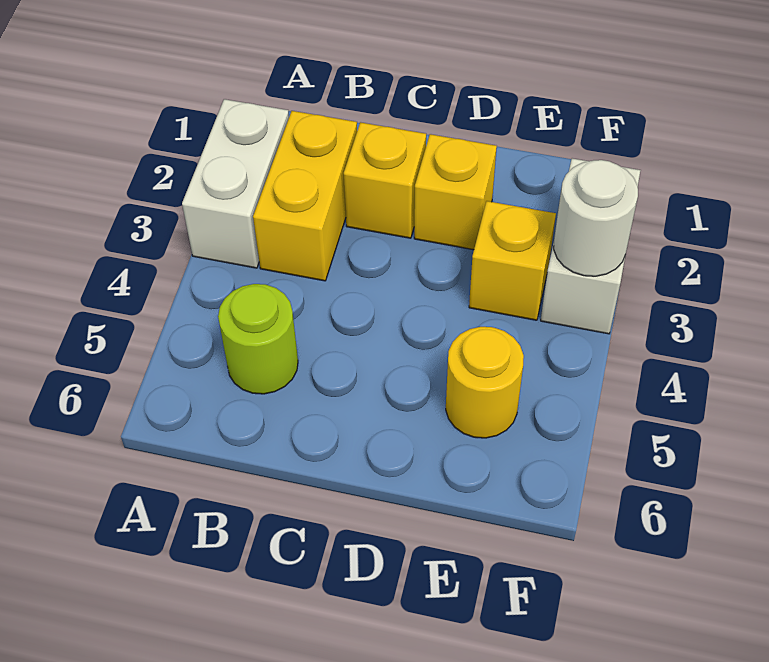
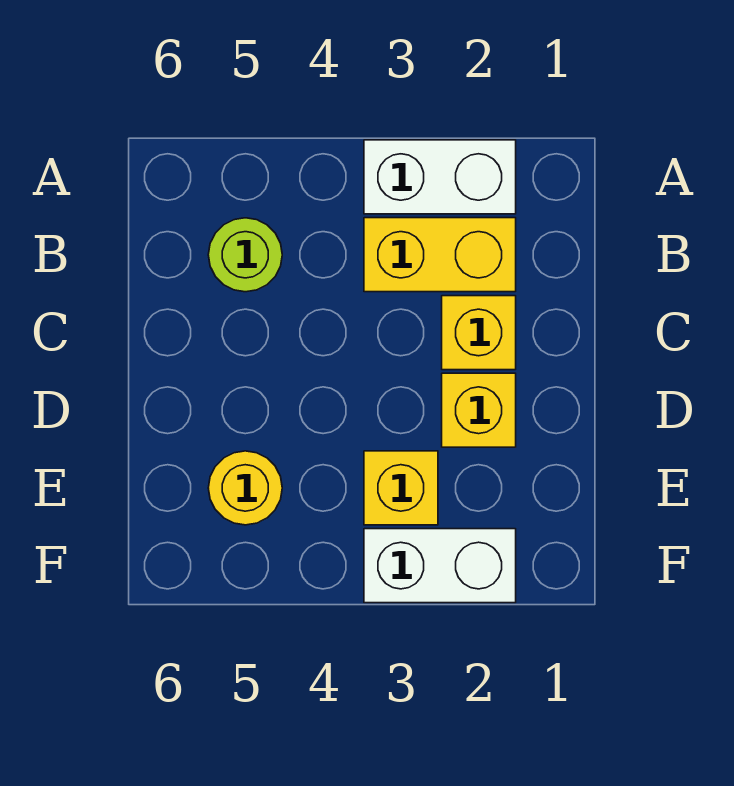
white round brick F3 level 2 -> none

